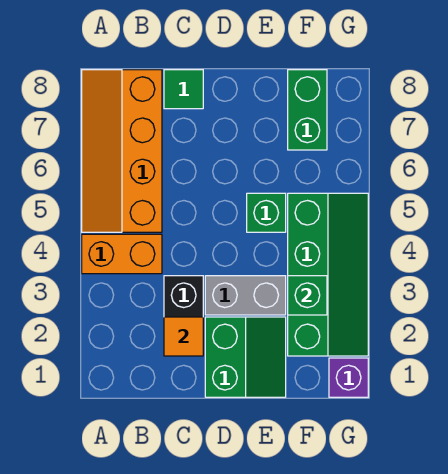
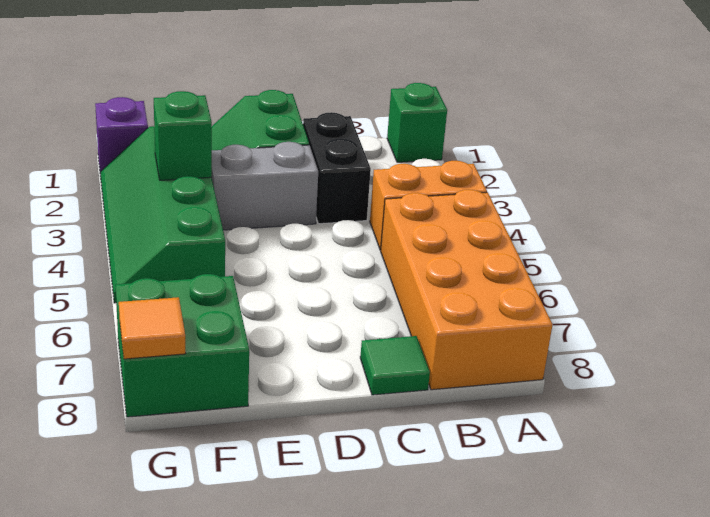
orange slope A5:B8 level 1 top B -> orange brick A5:B8 level 1
orange tile C2 level 2 -> orange tile G8 level 2
green brick E5 level 1 -> green brick A1 level 1
green brick F7:F8 level 1 -> green brick F7:G8 level 1

